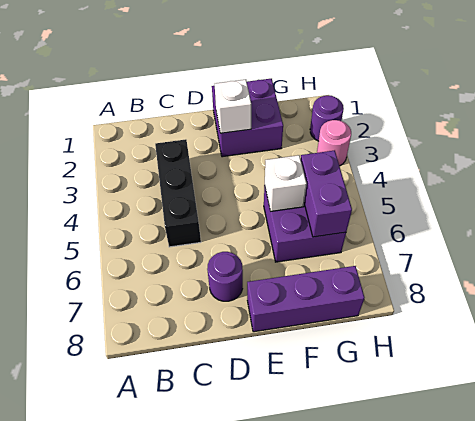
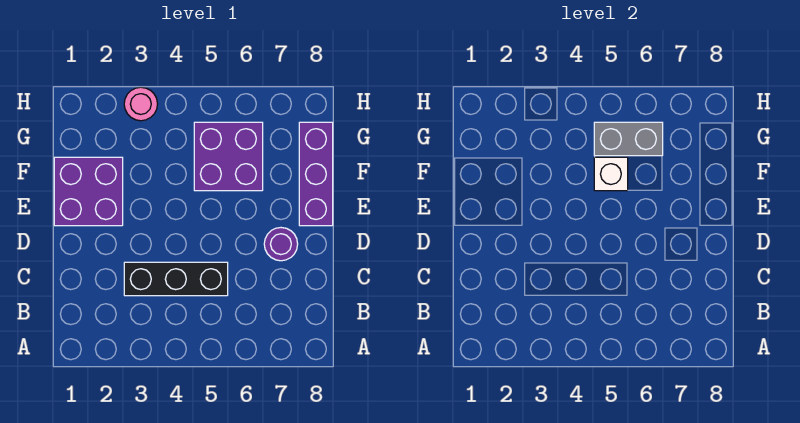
white brick E2 level 2 -> none
purple brick G5:G6 level 2 -> grey brick G5:G6 level 2
purple round brick H2 level 1 -> none

